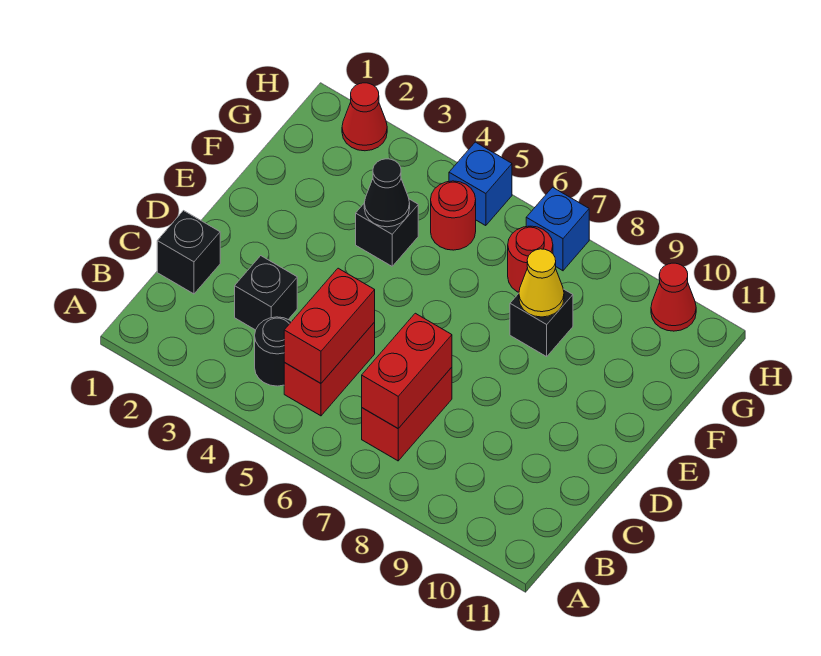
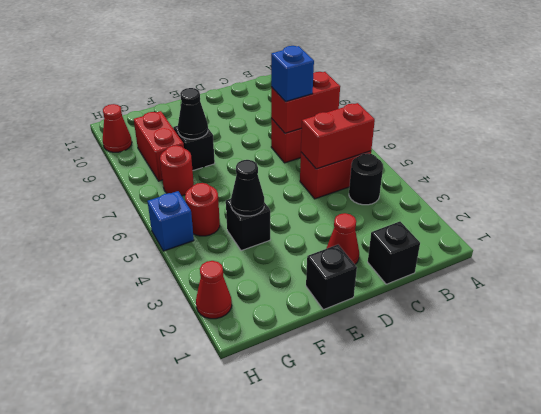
black brick C3 level 1 -> black brick E1 level 1
none -> red cone D2 level 1
yellow cone F8 level 2 -> black cone F8 level 2
none -> red brick G8:G9 level 1
blue brick H7 level 1 -> blue brick C7 level 3

